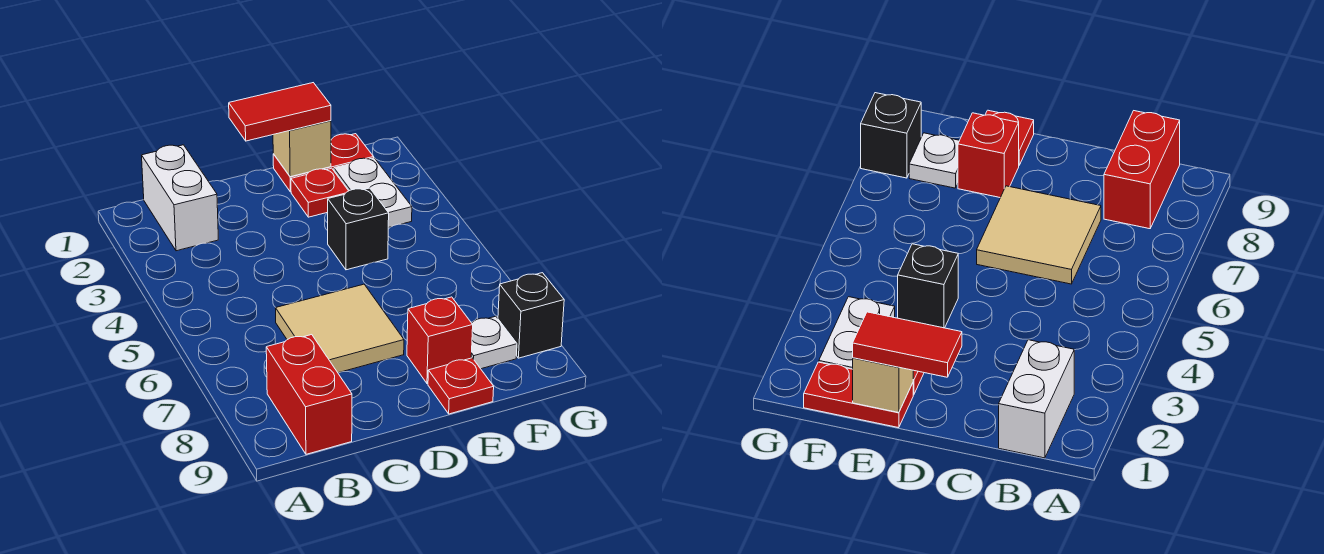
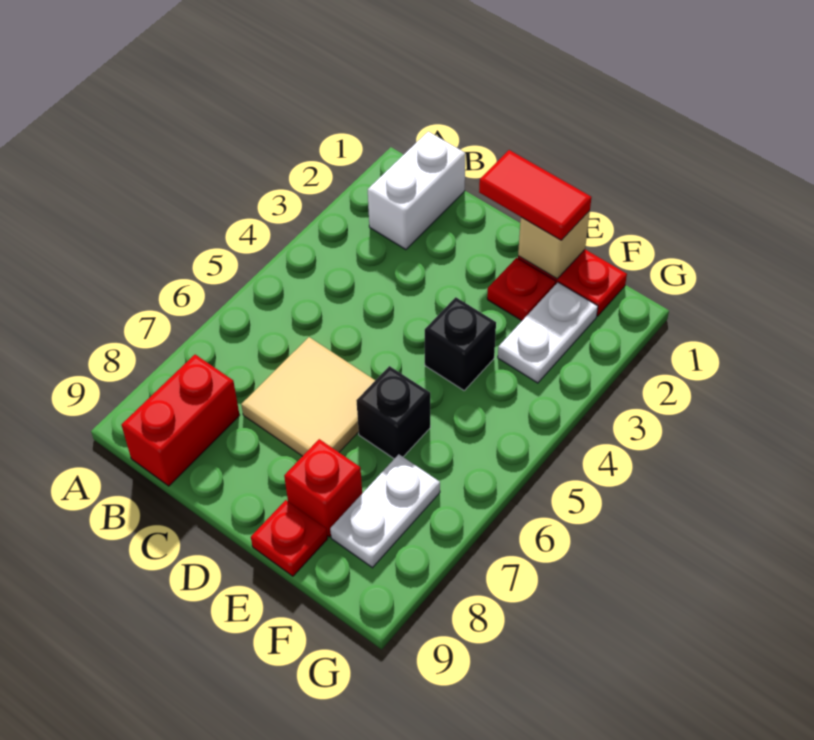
white plate F8 level 1 -> white plate F7:F8 level 1
black brick G8 level 1 -> black brick E6 level 1

